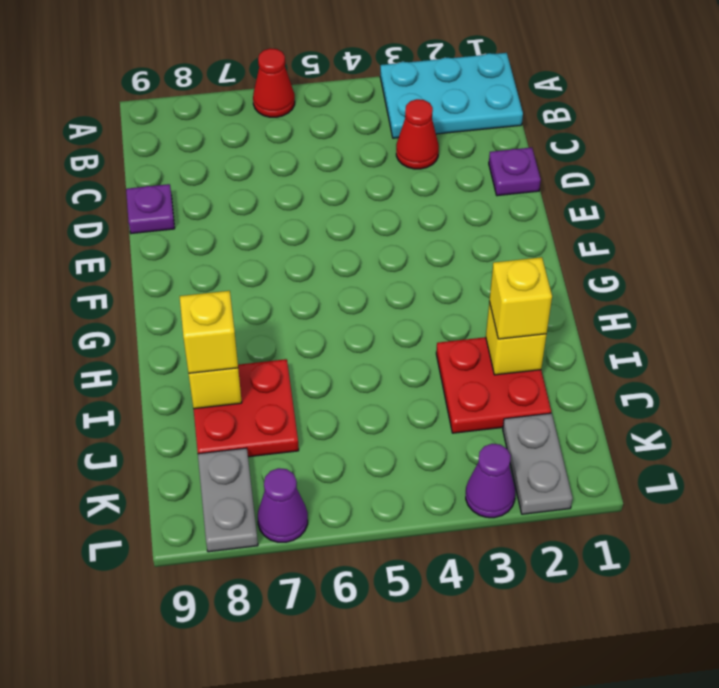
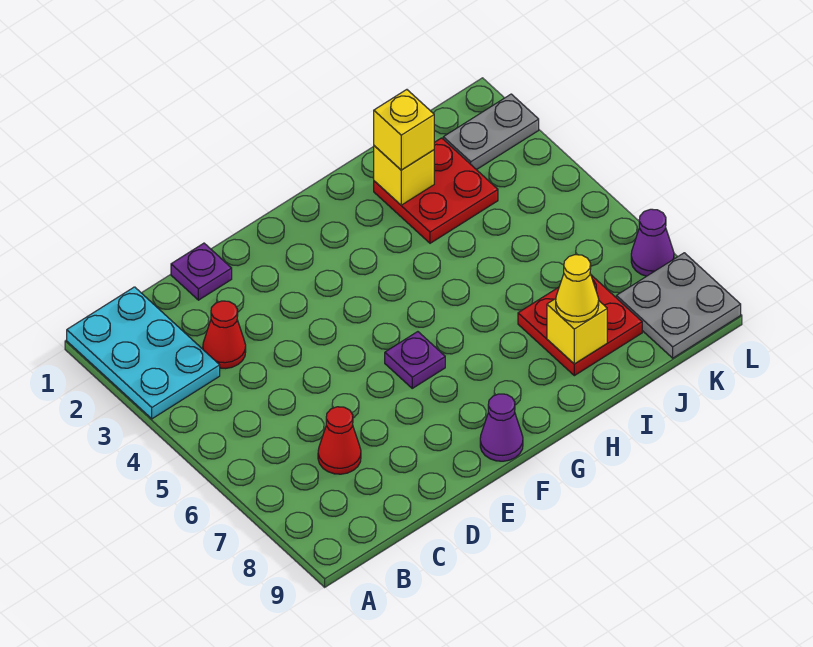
red cone A6 level 1 -> red cone C7 level 1
purple plate D9 level 1 -> purple plate F6 level 1
yellow brick I8 level 3 -> yellow cone I8 level 3
grey plate K8:L8 level 1 -> grey plate K8:L9 level 1
purple cone L3 level 1 -> purple cone F9 level 1

